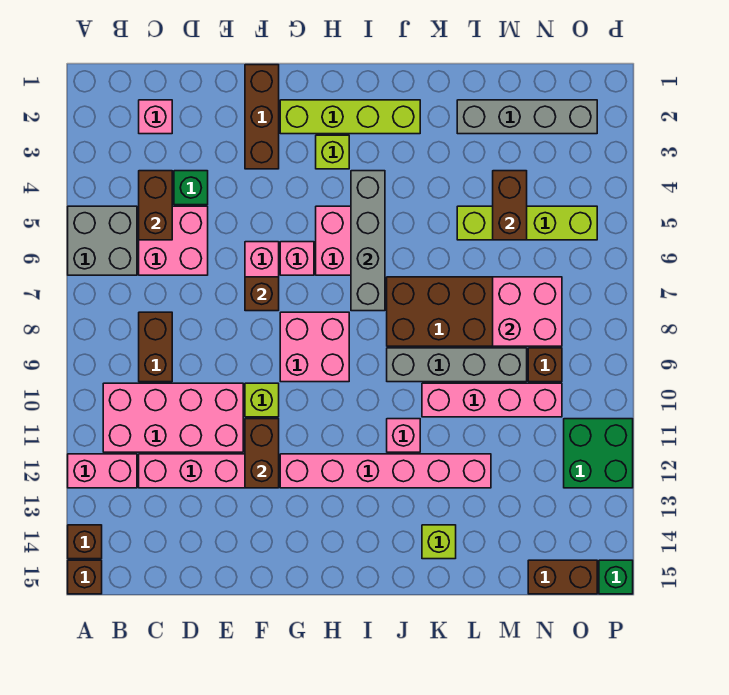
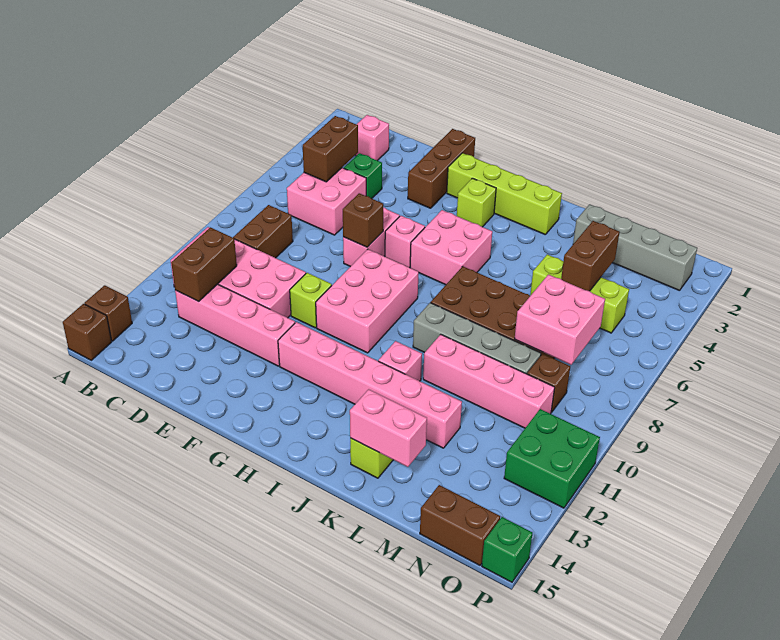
grey brick A5:B6 level 1 -> none
pink brick A12:B12 level 1 -> pink brick K14:L14 level 2
brown brick F11:F12 level 2 -> brown brick C11:C12 level 2
pink brick G8:H9 level 1 -> pink brick G8:H10 level 1
grey brick I4:I7 level 2 -> none
lime brick L5:O5 level 1 -> lime brick L5:N5 level 1

